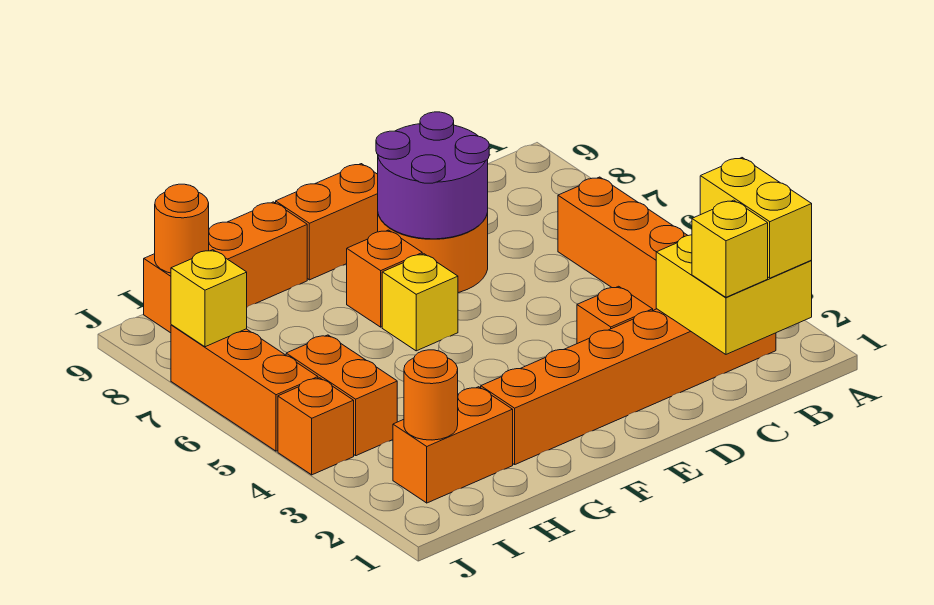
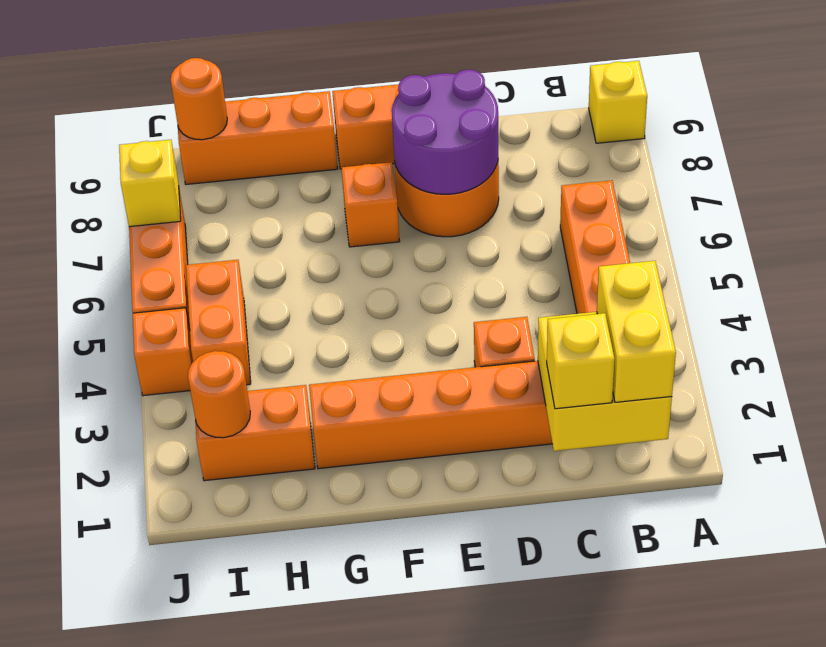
yellow brick F6 level 1 -> yellow brick A9 level 1

